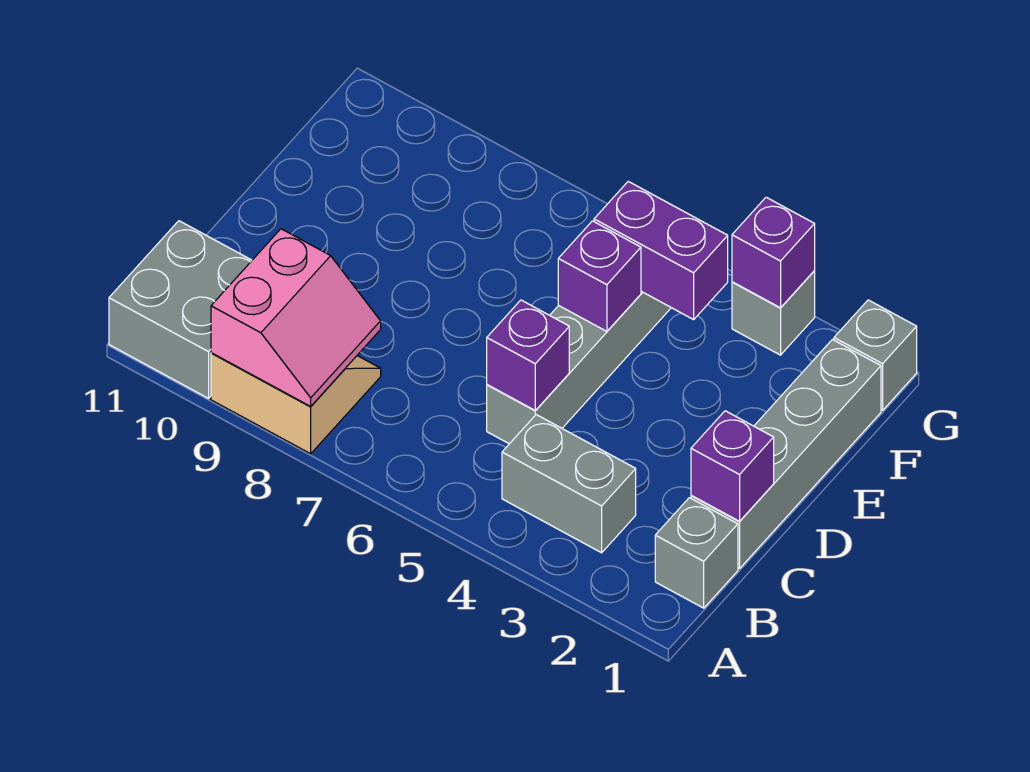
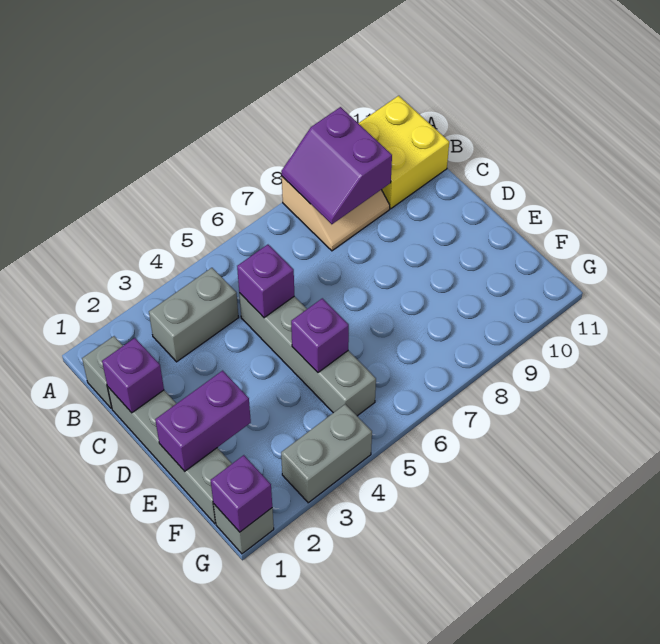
pink slope A8:B9 level 2 top 9 -> purple slope A8:B9 level 2 top 9
grey brick A10:B11 level 1 -> yellow brick A10:B11 level 1
purple brick F4:F5 level 2 -> purple brick E1:E2 level 2
grey brick G3 level 1 -> grey brick G3:G4 level 1
purple brick G3 level 2 -> purple brick G1 level 2

